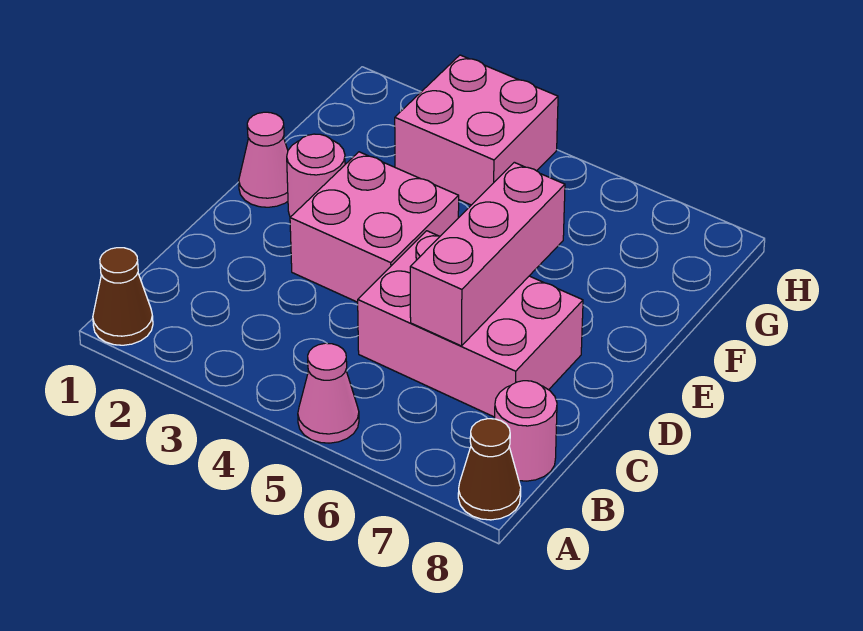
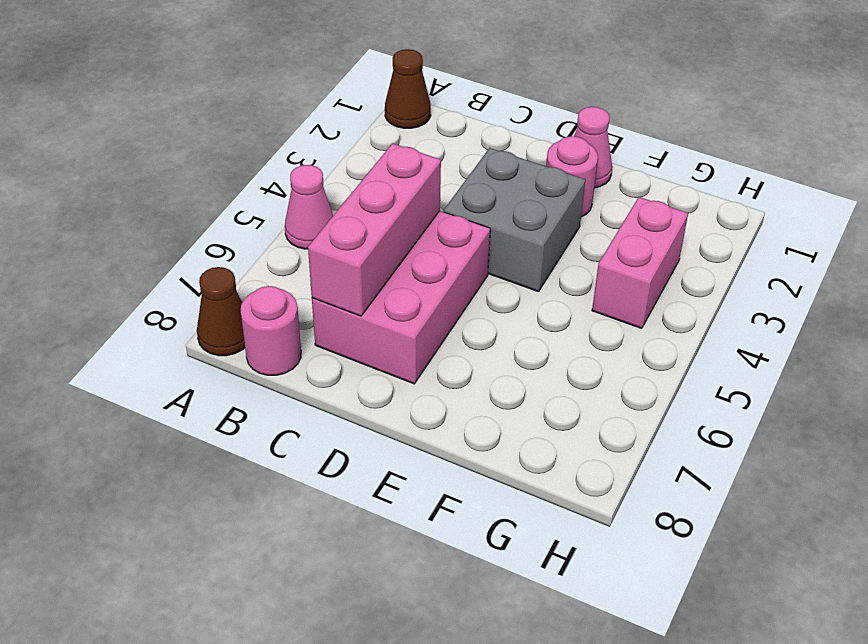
pink brick C6:E6 level 2 -> pink brick C5:C7 level 2
pink brick D3:E4 level 1 -> grey brick D3:E4 level 1
pink brick G3:H4 level 1 -> pink brick G3:G4 level 1

